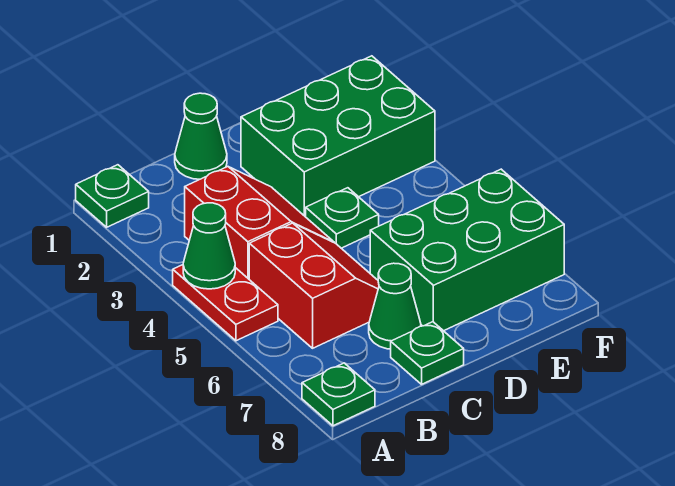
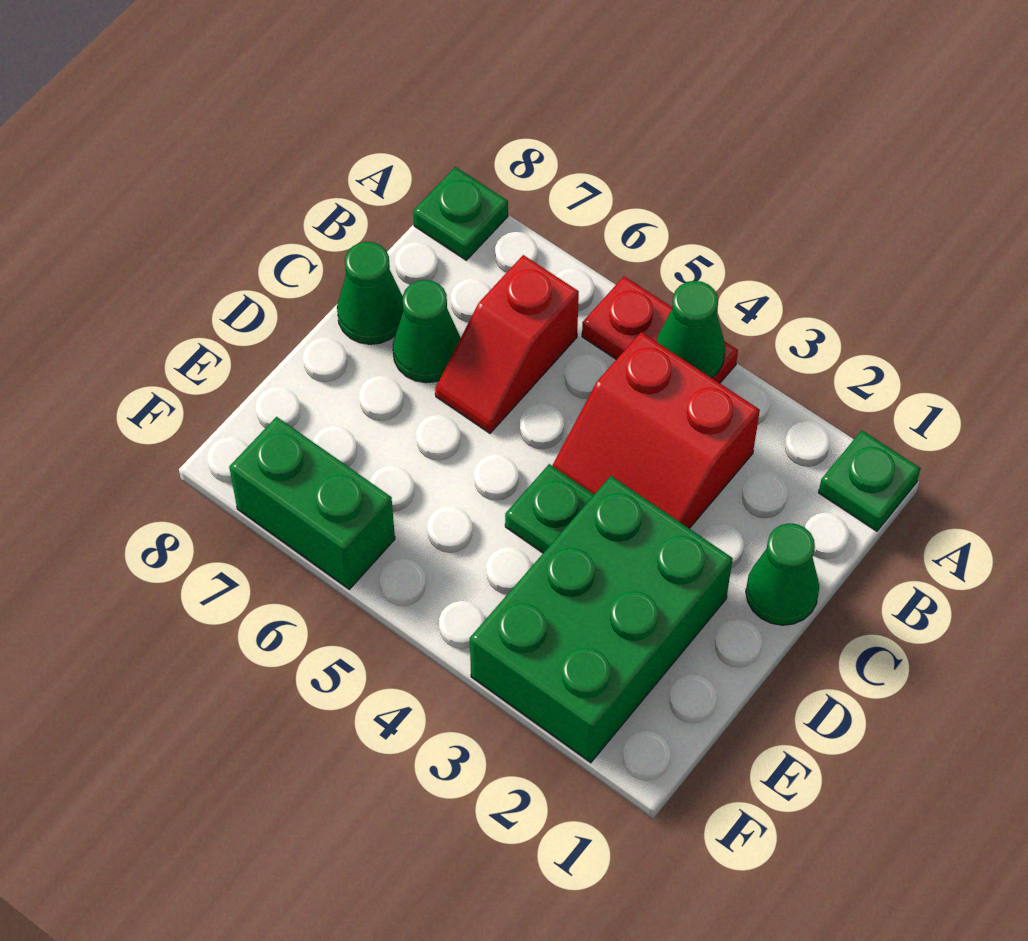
red slope B5:C6 level 1 top B -> red slope B6:C6 level 1 top B
green plate C8 level 1 -> green cone C8 level 1
green brick D6:F7 level 1 -> green brick F6:F7 level 1

